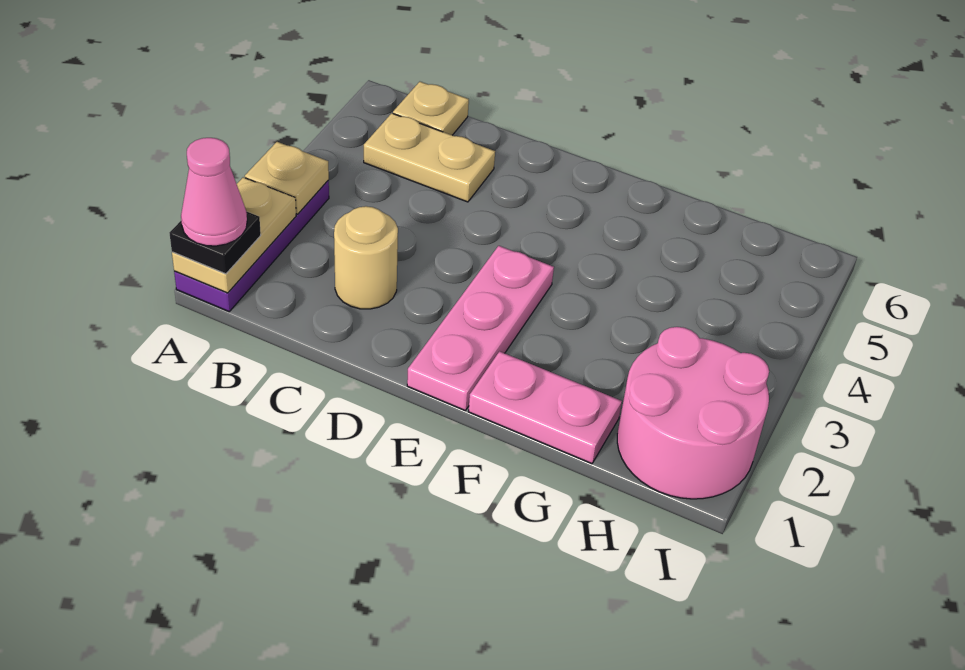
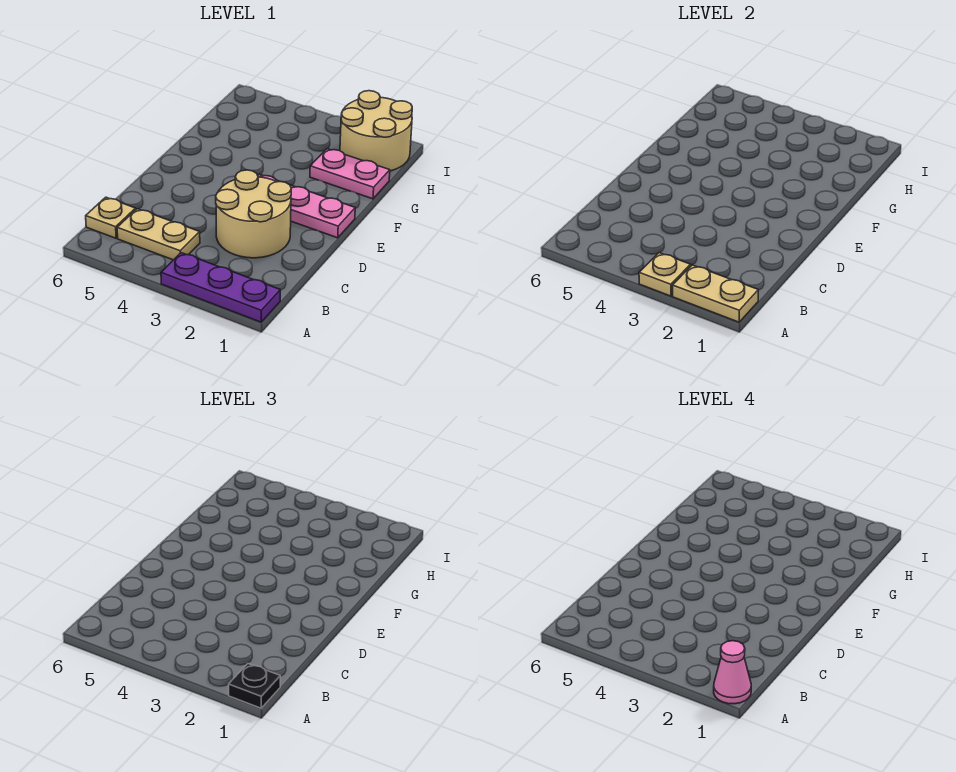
tan plate B5:C5 level 1 -> tan plate B4:B5 level 1
tan round brick C2 level 1 -> tan round brick C2:D3 level 1
pink plate F1:G1 level 1 -> pink plate G1:G2 level 1
pink round brick H1:I2 level 1 -> tan round brick H1:I2 level 1

